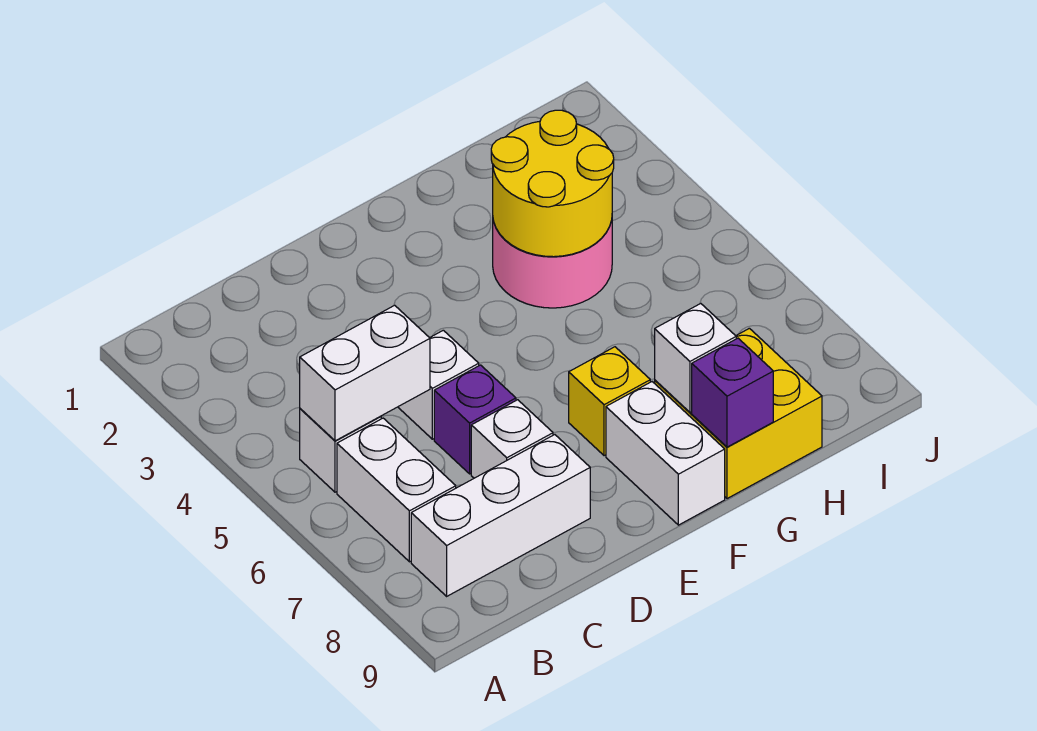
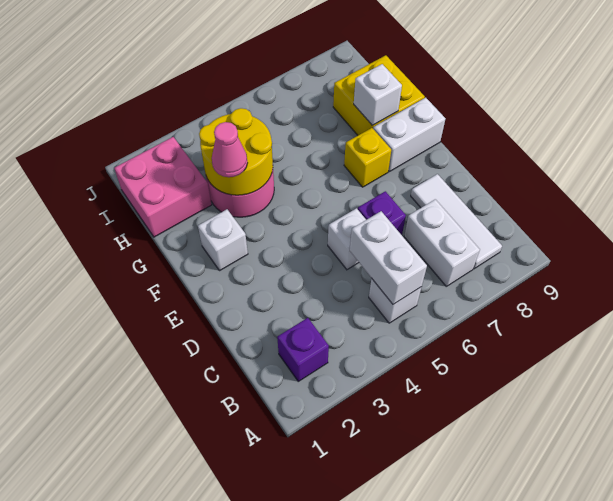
white brick B6:B7 level 1 -> white brick B7:C7 level 1
white brick B8:D8 level 1 -> white tile B8:D8 level 1
white brick D7 level 1 -> white brick F2 level 1
none -> pink cone G3 level 3
purple brick G9 level 2 -> purple brick B2 level 1
none -> pink brick H1:I2 level 1

